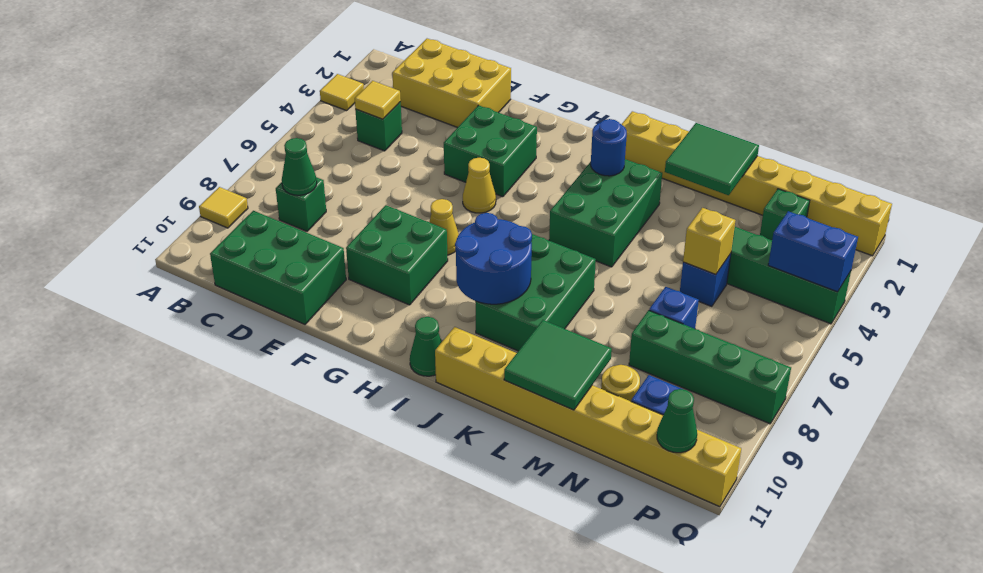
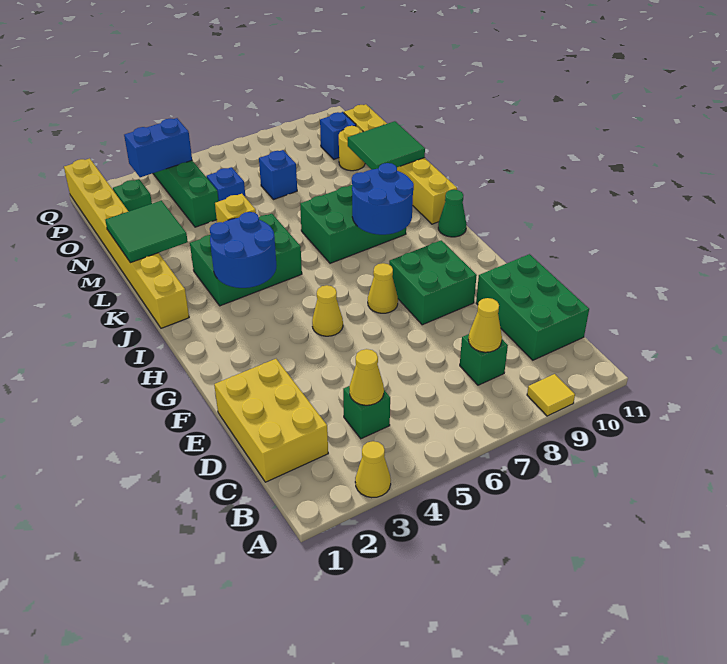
yellow tile A3 level 1 -> yellow cone A3 level 1
yellow tile C4 level 2 -> yellow cone C4 level 2
green cone C8 level 2 -> yellow cone C8 level 2
green brick F3:G4 level 1 -> none
blue round brick J3 level 2 -> blue round brick I3:J4 level 2
yellow brick J11:Q11 level 1 -> yellow brick J11:O11 level 1
yellow brick N5 level 2 -> yellow brick K4 level 2
green brick N8:Q8 level 1 -> none
blue brick P4:Q4 level 2 -> blue brick P3:P4 level 2
green cone P11 level 2 -> none

